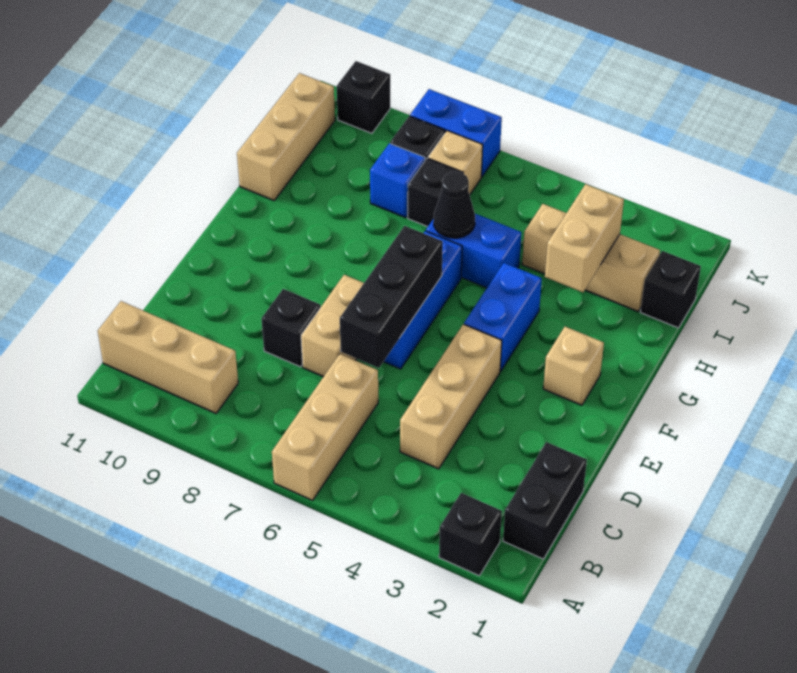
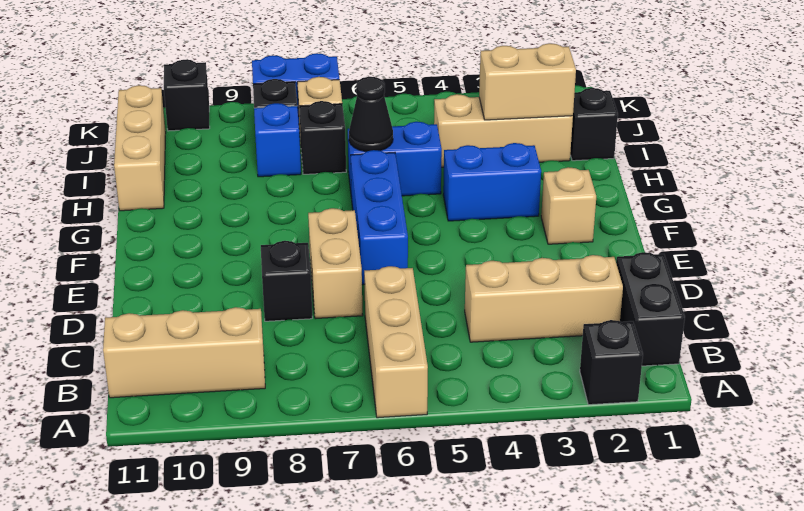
tan brick C4:E4 level 1 -> tan brick C2:C4 level 1
black brick D6:F6 level 2 -> none
blue brick F4:G4 level 1 -> blue brick G3:G4 level 1
tan brick H3:I3 level 2 -> tan brick I2:I3 level 2

